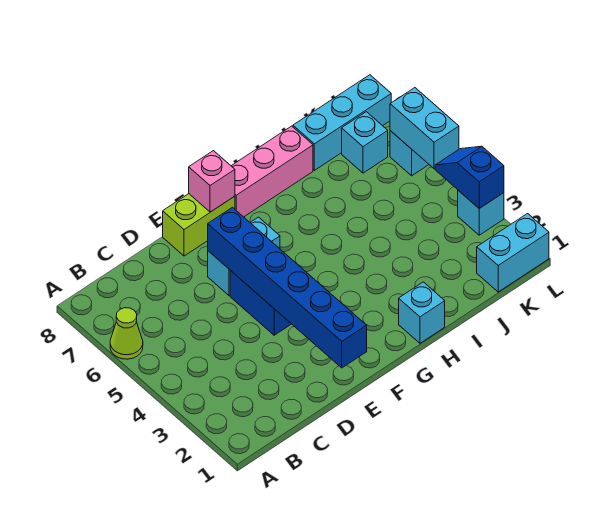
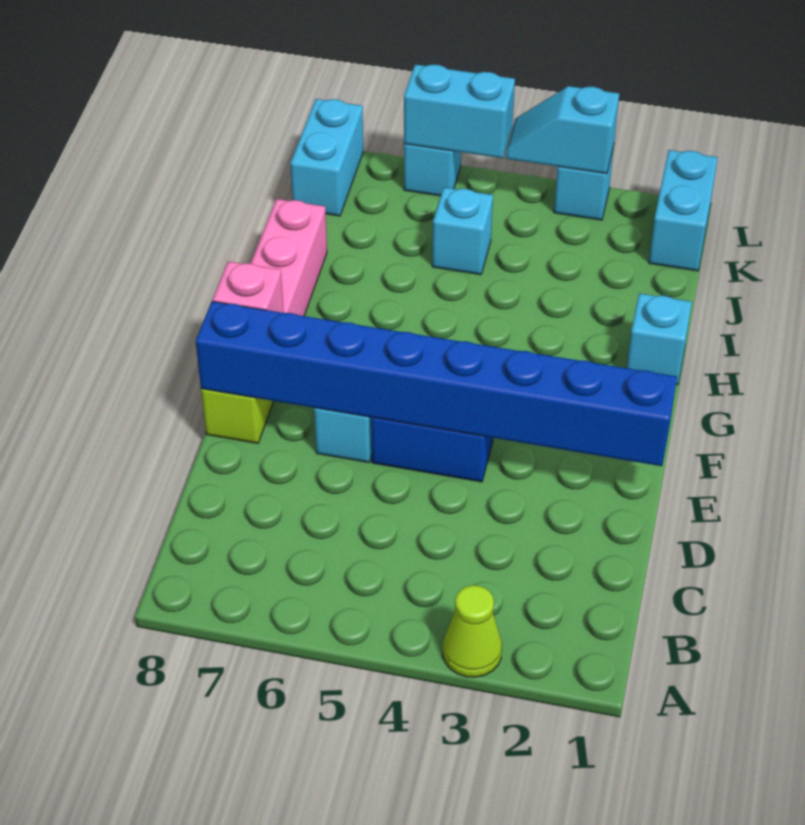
lime cone A6 level 1 -> lime cone A3 level 1
blue brick E1:E6 level 2 -> blue brick E1:E8 level 2
cyan brick J8:L8 level 1 -> cyan brick K8:L8 level 1
cyan brick K7 level 1 -> cyan brick J5 level 1
blue slope L3:L4 level 2 top 3 -> cyan slope L3:L4 level 2 top 3

